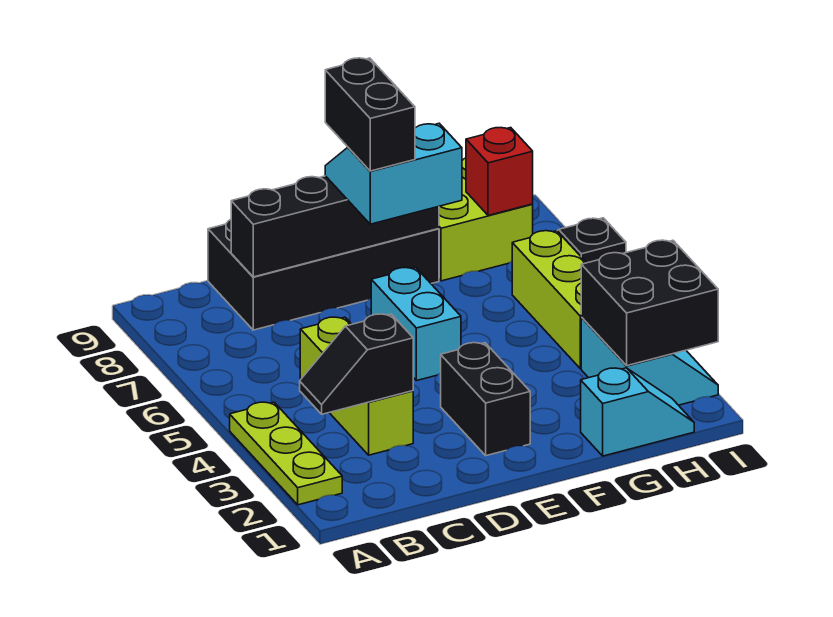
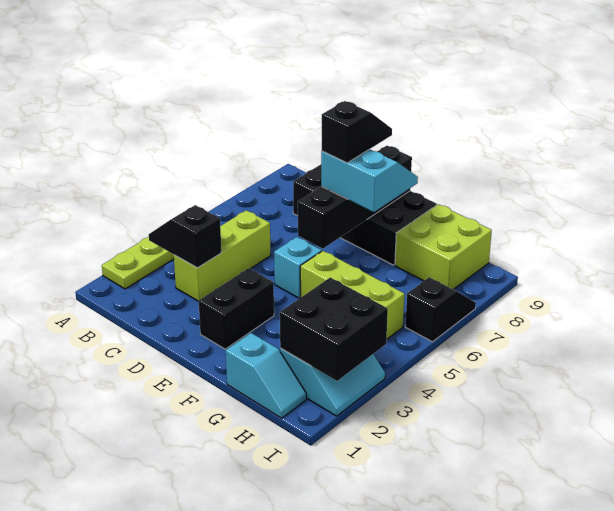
black brick C8:F8 level 2 -> black brick E6:E9 level 2
cyan brick E5:E6 level 1 -> cyan brick E5 level 1
black brick E7:E8 level 4 -> black slope E7:E8 level 4 top 7
lime brick H4:H6 level 1 -> lime brick F5:H5 level 1
red brick H8 level 2 -> none

